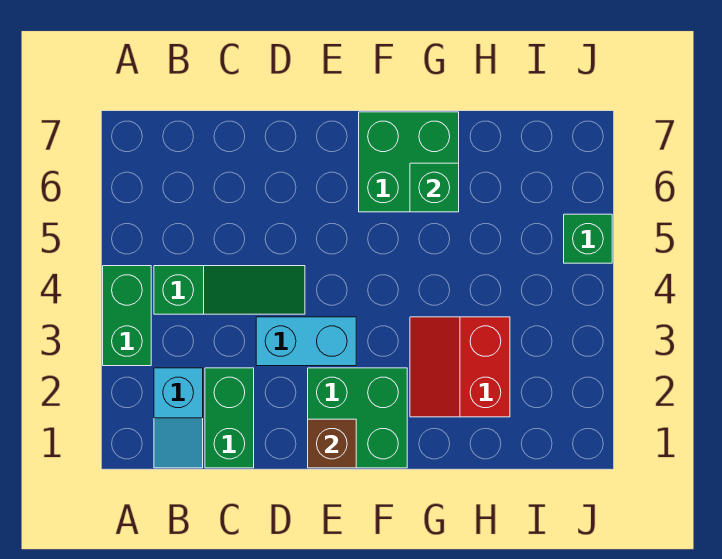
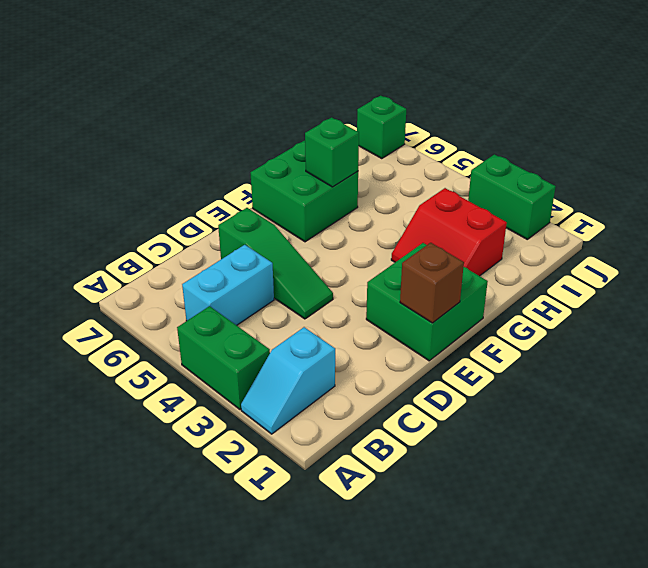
cyan slope B1:B2 level 1 top 2 -> cyan slope A2:B2 level 1 top B
green slope B4:D4 level 1 top B -> green slope D4:D6 level 1 top 6
green brick C1:C2 level 1 -> green brick J2:J3 level 1
cyan brick D3:E3 level 1 -> cyan brick B5:C5 level 1
green brick J5 level 1 -> green brick J7 level 1

